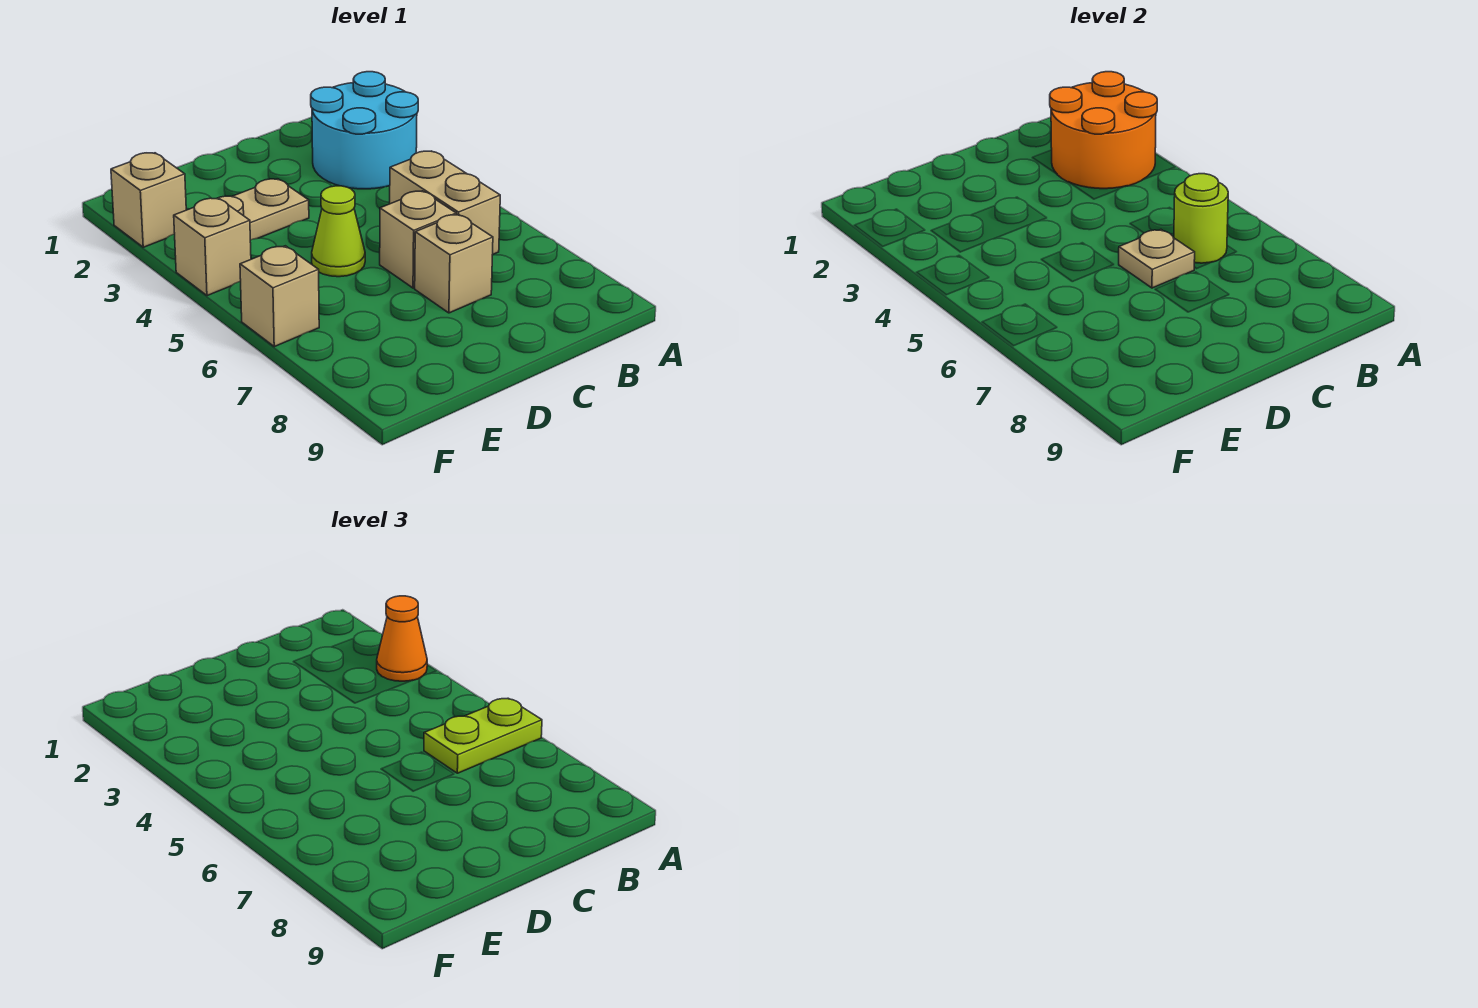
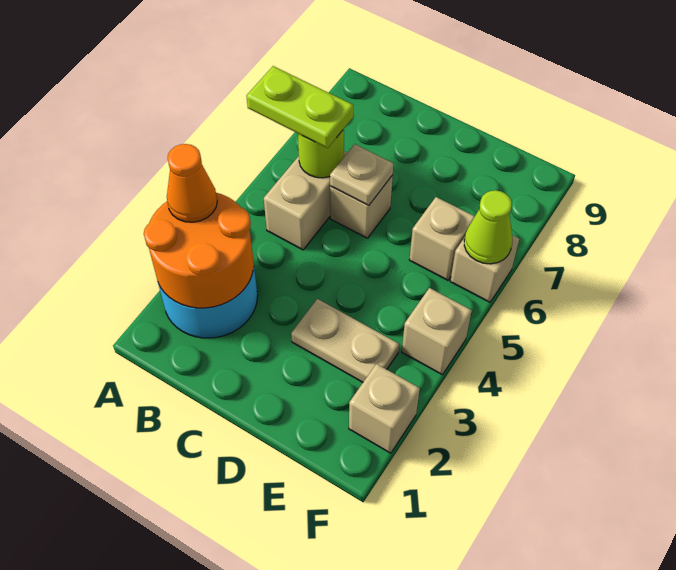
tan brick C7 level 1 -> tan brick E6 level 1
lime cone D5 level 1 -> lime cone F6 level 2

